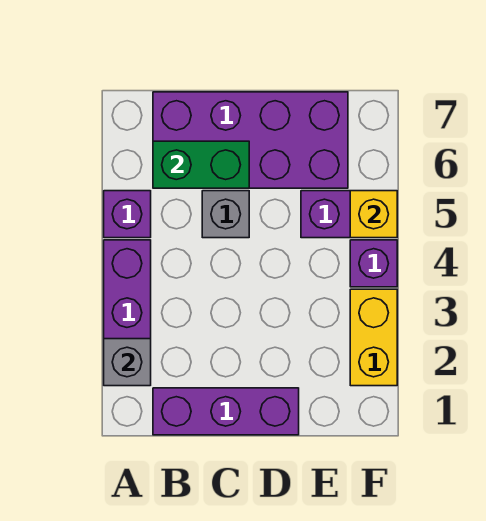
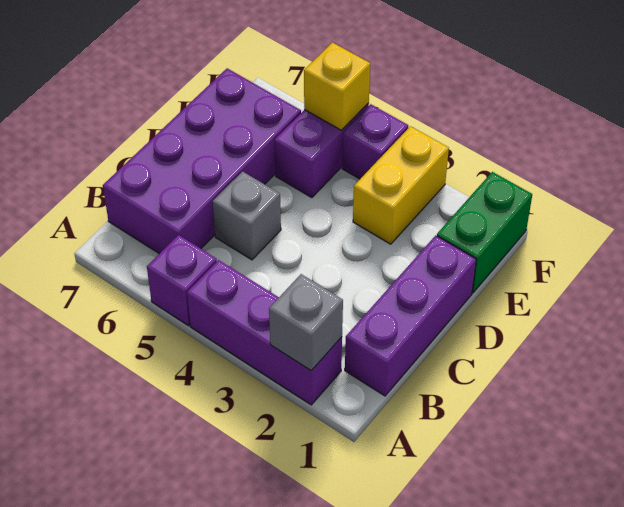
green brick B6:C6 level 2 -> green brick E1:F1 level 1
yellow brick F2:F3 level 1 -> yellow brick E3:F3 level 1

